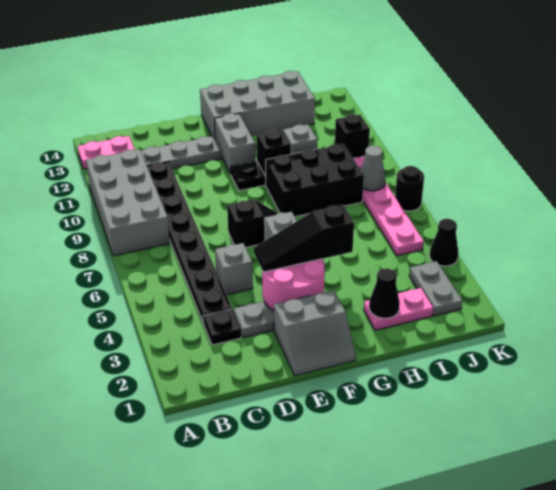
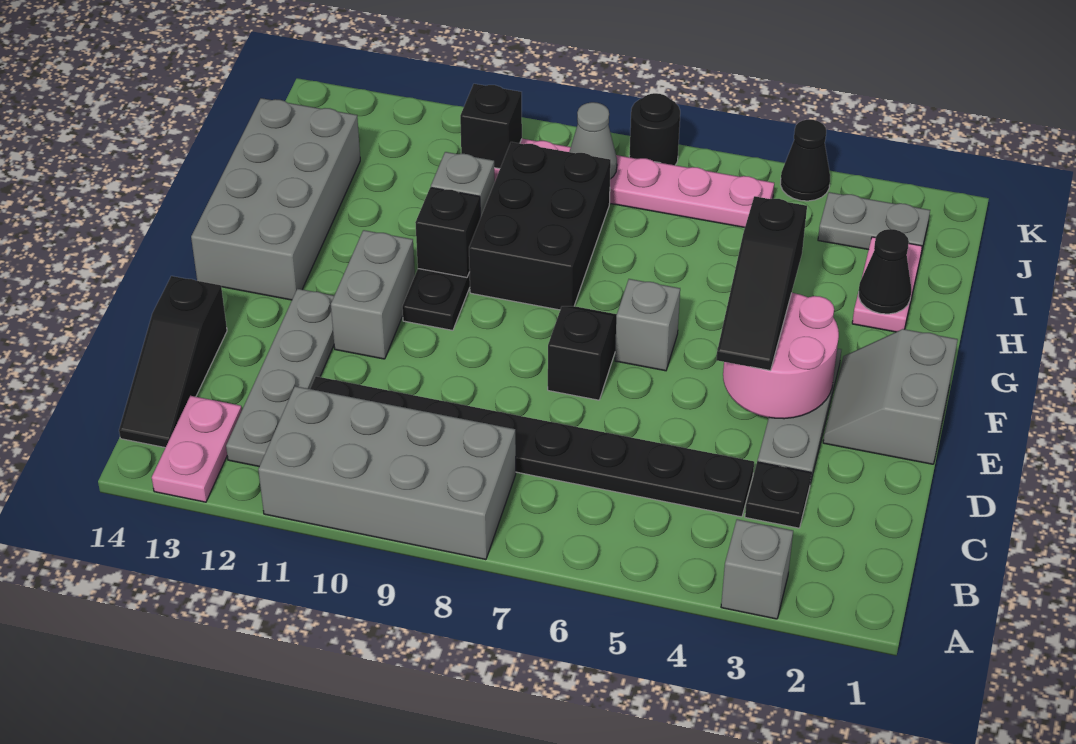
none -> black slope B14:D14 level 1 top D
grey brick D5 level 1 -> grey brick A3 level 1
grey slope E1:F2 level 1 top 2 -> grey slope E1:F2 level 1 top 1
grey brick F11:F12 level 1 -> grey brick E11:F11 level 1

